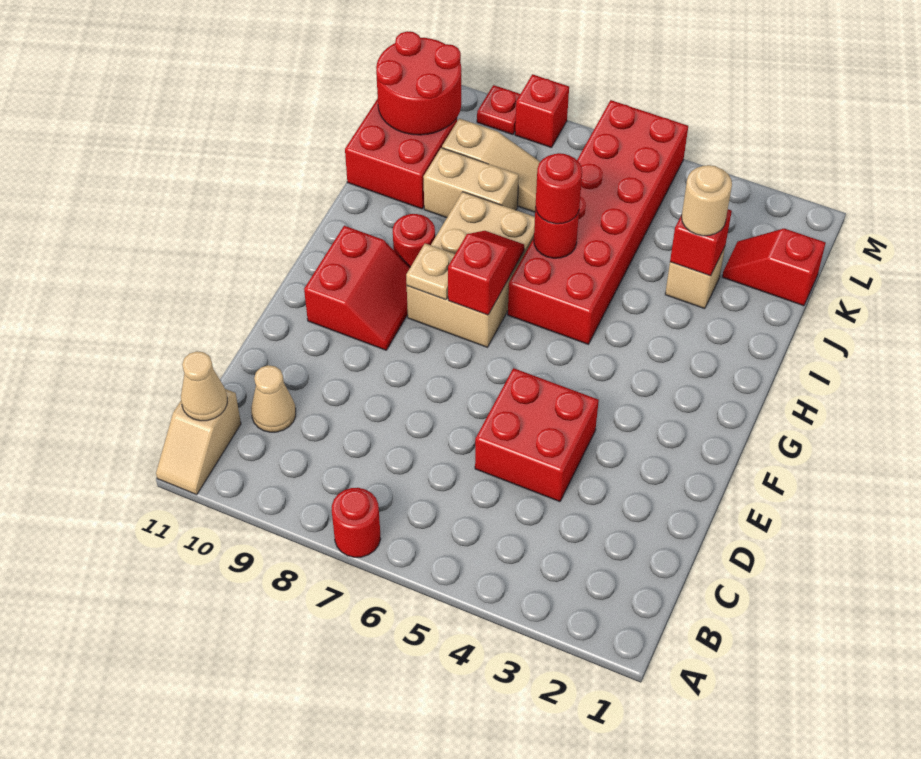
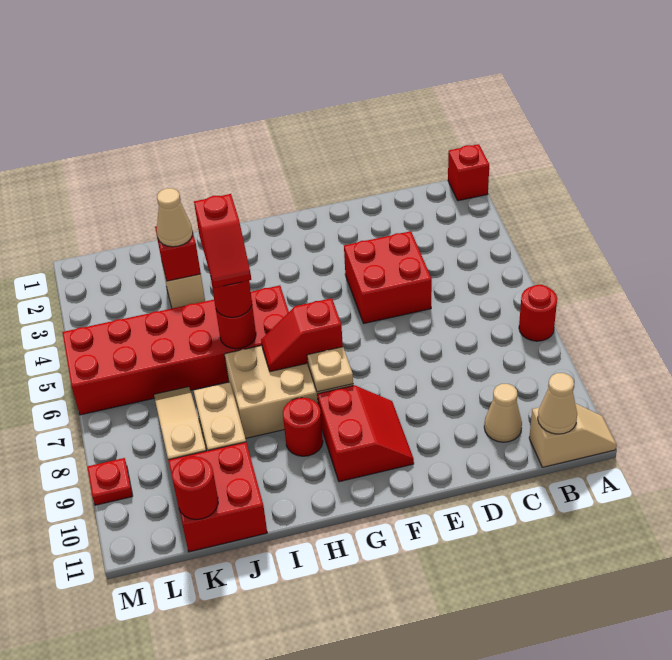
red slope F9:G10 level 1 top 10 -> red slope F9:G10 level 1 top G
tan round brick J3 level 3 -> tan cone J3 level 3
red slope K1:K2 level 1 top 1 -> red slope I5:I6 level 4 top 5
red round brick K10:L11 level 2 -> red round brick K11 level 2
red brick M8 level 1 -> red brick A1 level 1

